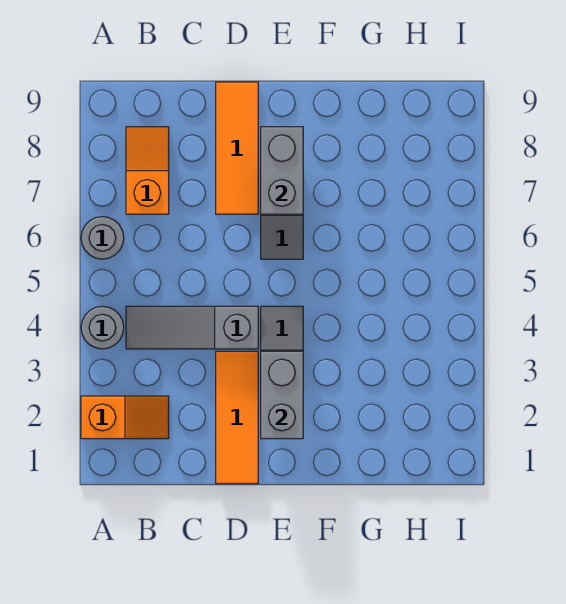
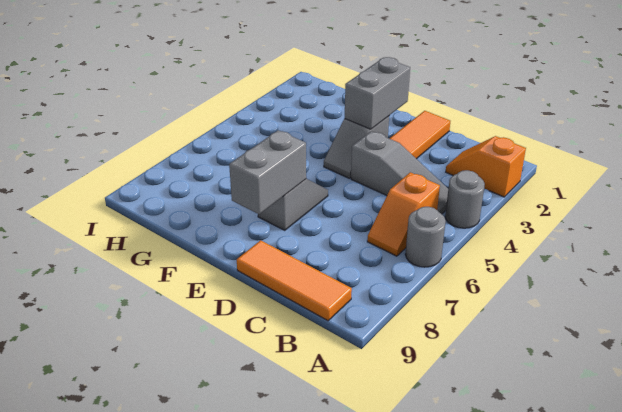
orange slope B7:B8 level 1 top 7 -> orange slope B5:B6 level 1 top 5
orange tile D7:D9 level 1 -> orange tile B9:D9 level 1

